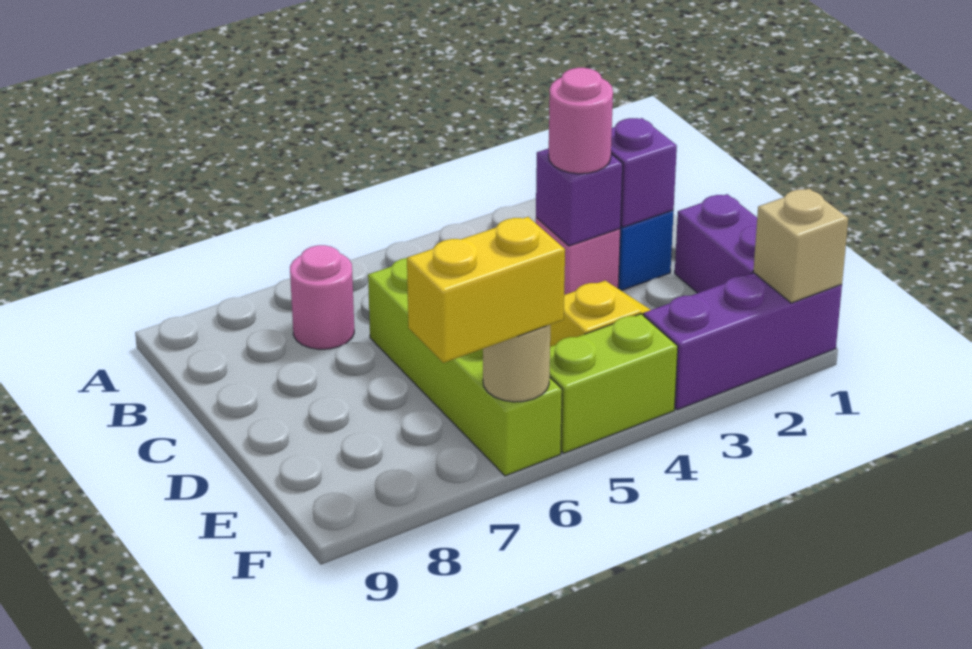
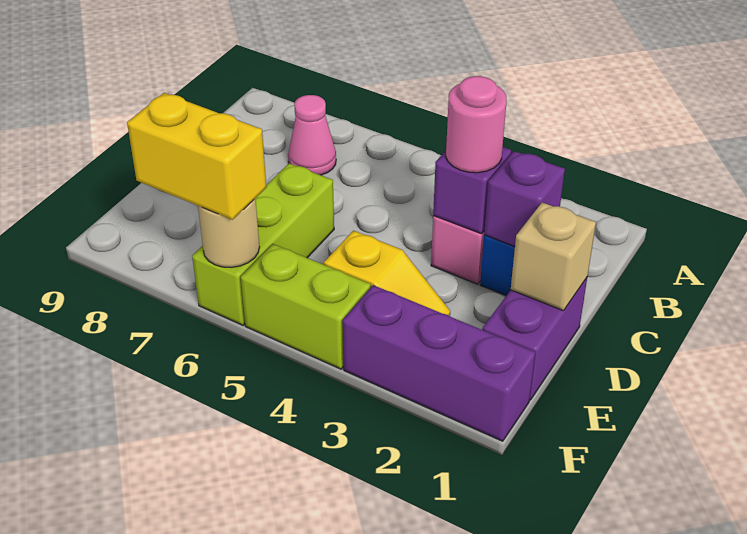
pink round brick B7 level 1 -> pink cone B7 level 1
lime brick C6:F6 level 1 -> lime brick D6:F6 level 1
tan brick F1 level 2 -> tan brick D1 level 2

